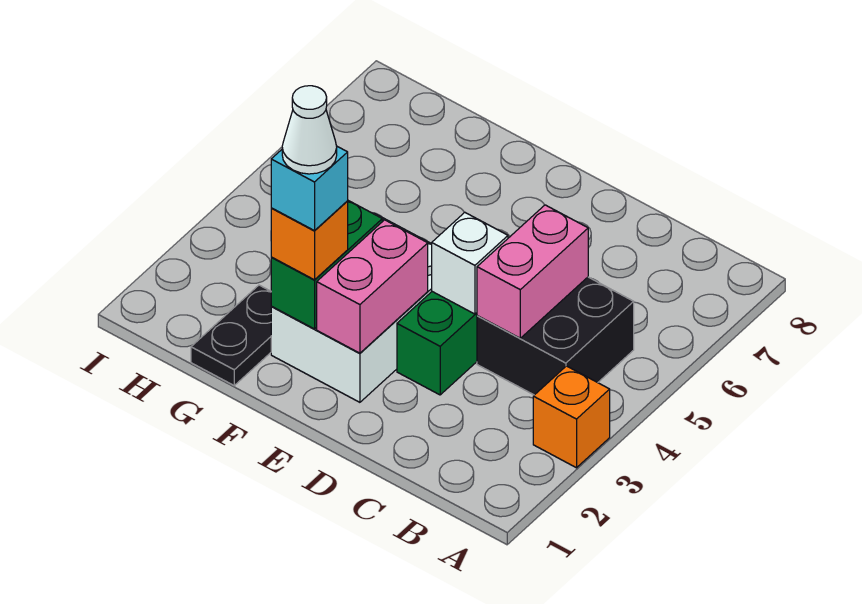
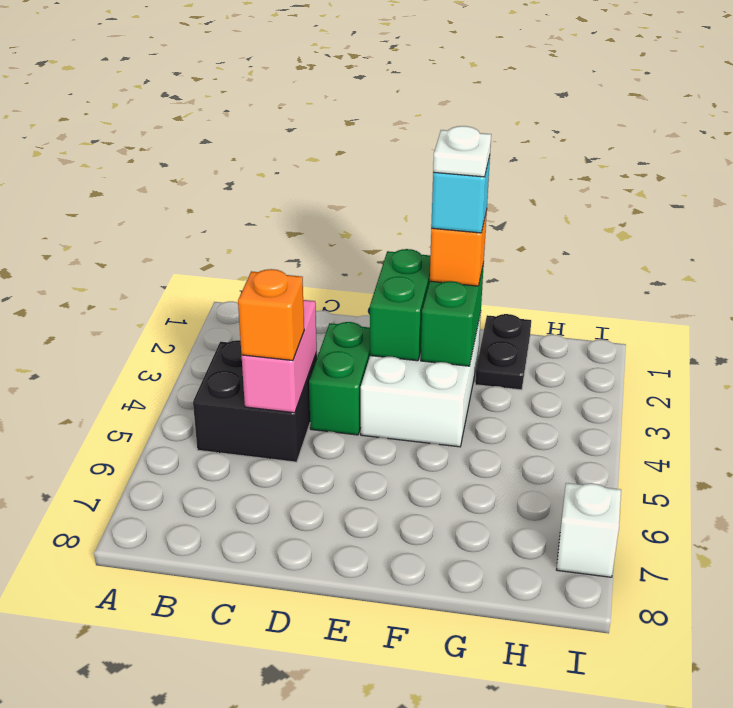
orange brick A3 level 1 -> orange brick C5 level 3
white brick D4 level 2 -> white brick I7 level 1
pink brick E2:E3 level 2 -> green brick E2:E3 level 2
white cone F2 level 5 -> white plate F2 level 5

